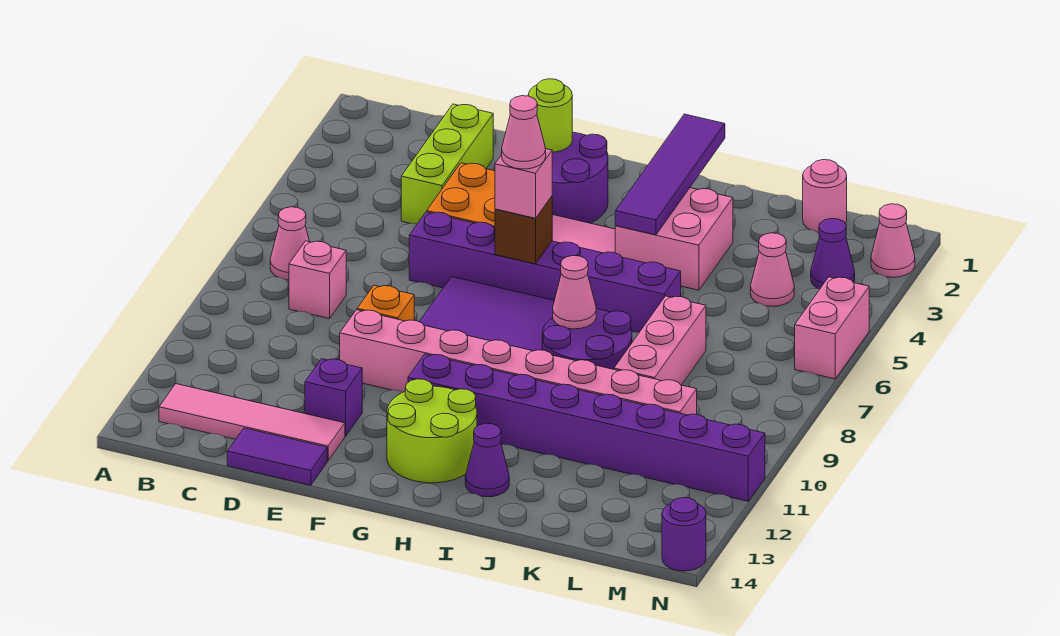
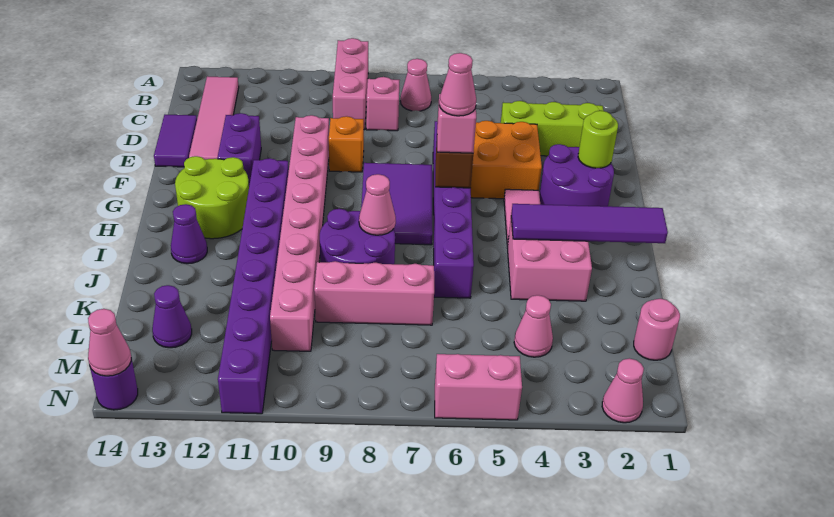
none -> pink brick A9:C9 level 1
purple brick E12 level 1 -> purple brick E12:F12 level 1
purple cone M3 level 1 -> purple cone L13 level 1
none -> pink cone N14 level 2

